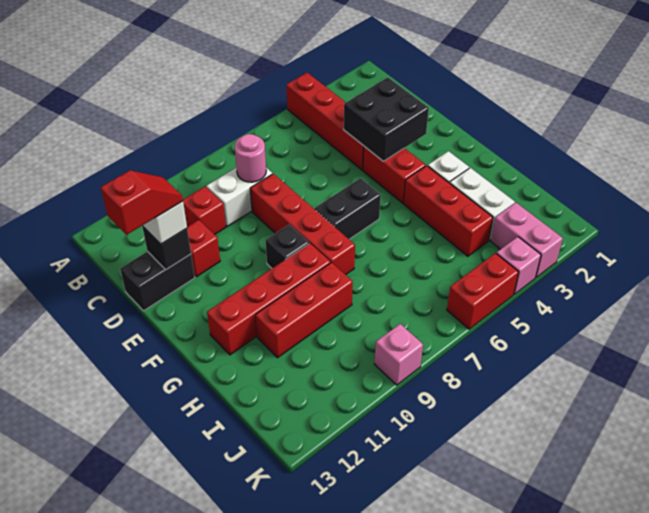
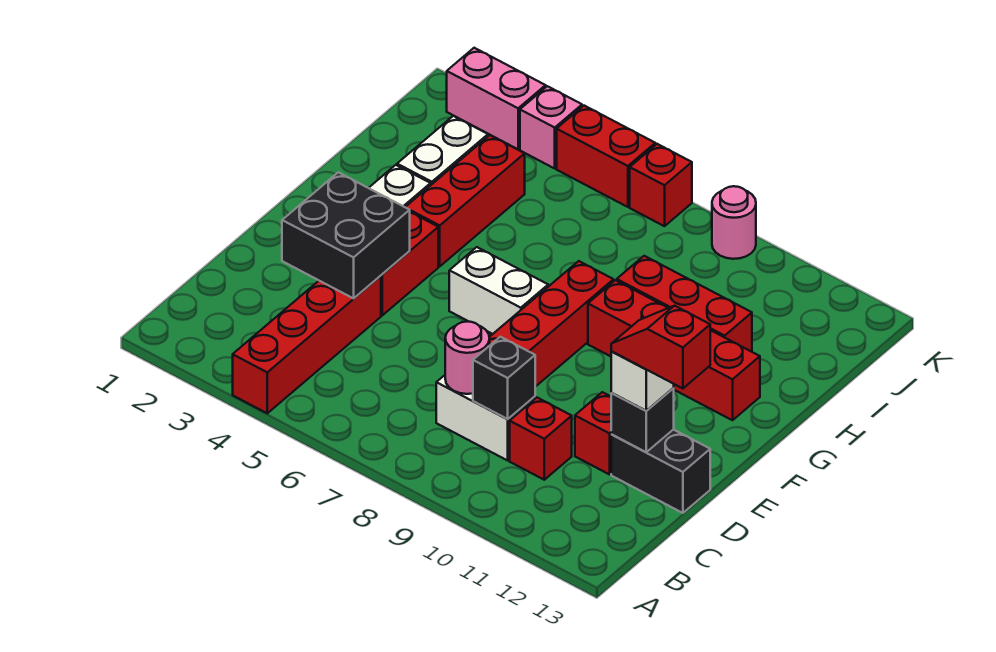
black brick F6:F7 level 1 -> white brick F6:F7 level 1
black brick F9 level 1 -> black brick C9 level 2
pink brick J3:K3 level 1 -> pink brick K2:K3 level 1
none -> red brick K7 level 1
pink brick K9 level 1 -> pink round brick K9 level 1

